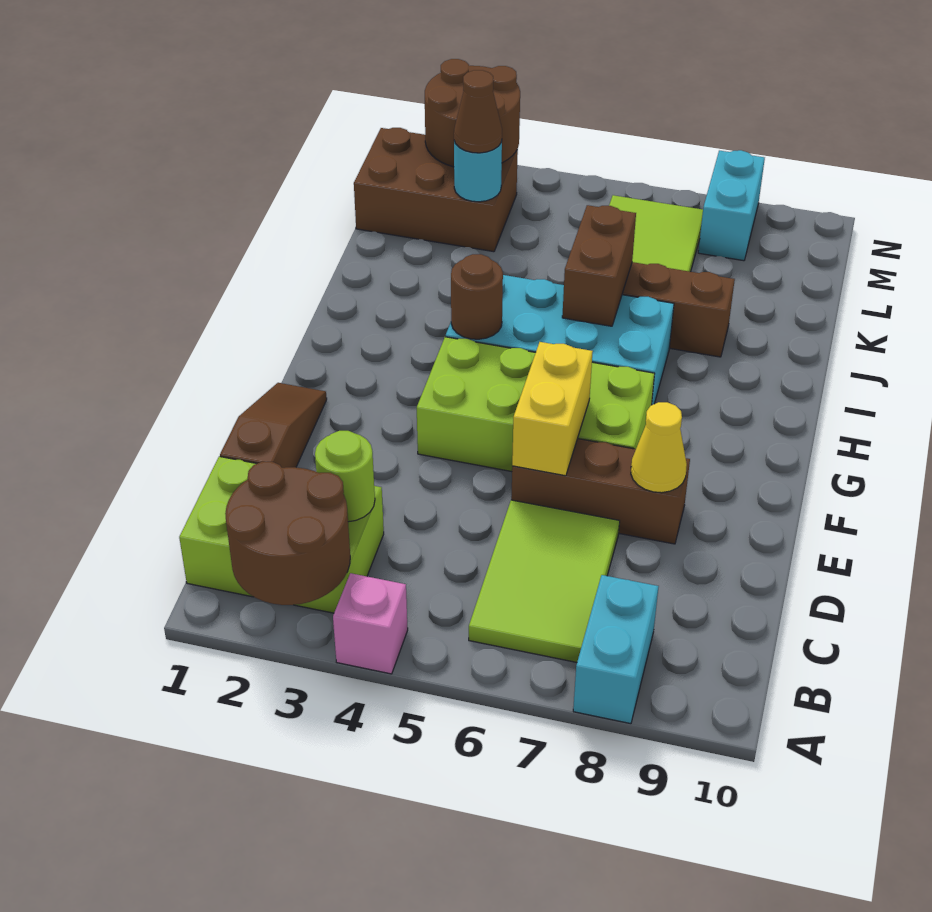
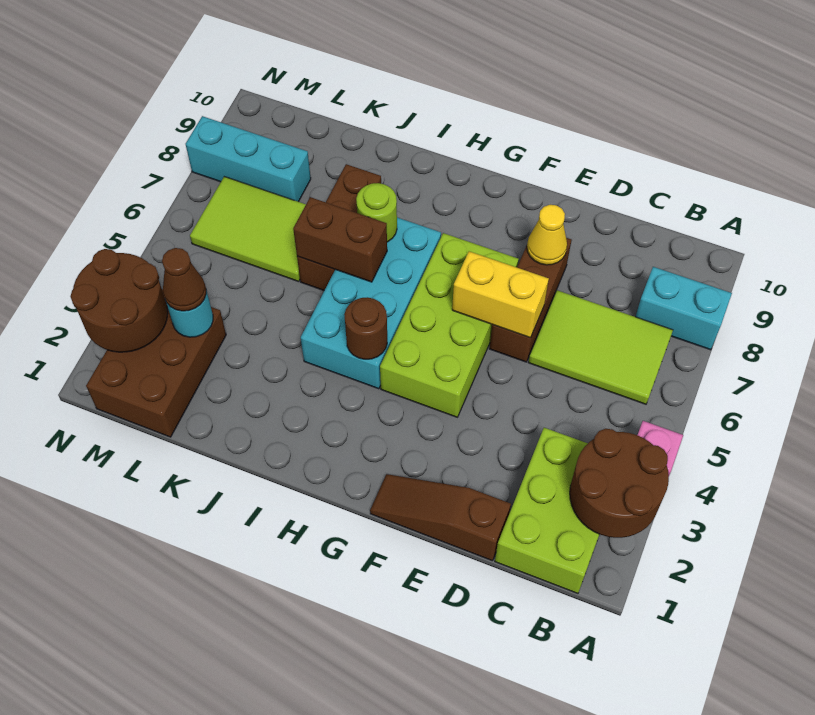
lime round brick C3 level 2 -> lime round brick I7 level 2
cyan brick M8:N8 level 1 -> cyan brick L8:N8 level 1

